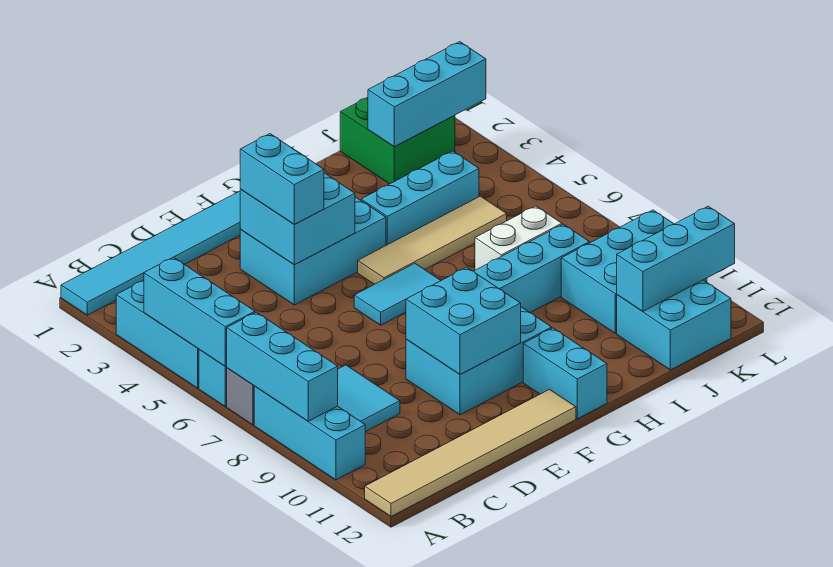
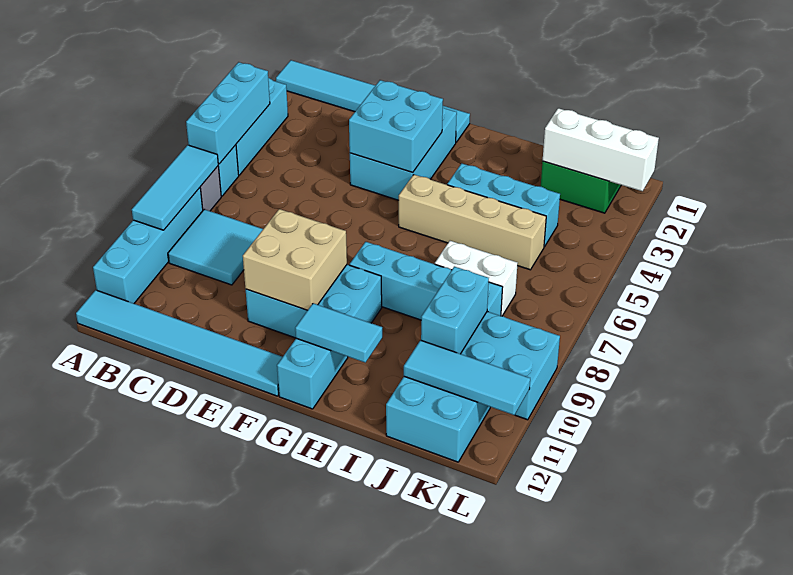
cyan brick A7:A9 level 2 -> cyan tile A7:A9 level 2
cyan brick A8:A10 level 1 -> cyan brick A8:A11 level 1
tan tile A12:F12 level 1 -> cyan tile A12:F12 level 1
cyan brick E3:G4 level 1 -> cyan brick E2:F4 level 1
cyan brick E3:E4 level 3 -> cyan brick J9:J10 level 2
cyan brick E9:F10 level 2 -> tan brick E9:F10 level 2
cyan tile F6:G6 level 1 -> cyan tile G11:H11 level 2
tan tile G5:J5 level 1 -> tan brick G5:J5 level 1
cyan brick J2:L2 level 2 -> white brick J2:L2 level 2
cyan brick J11:L11 level 2 -> cyan tile J11:L11 level 2

